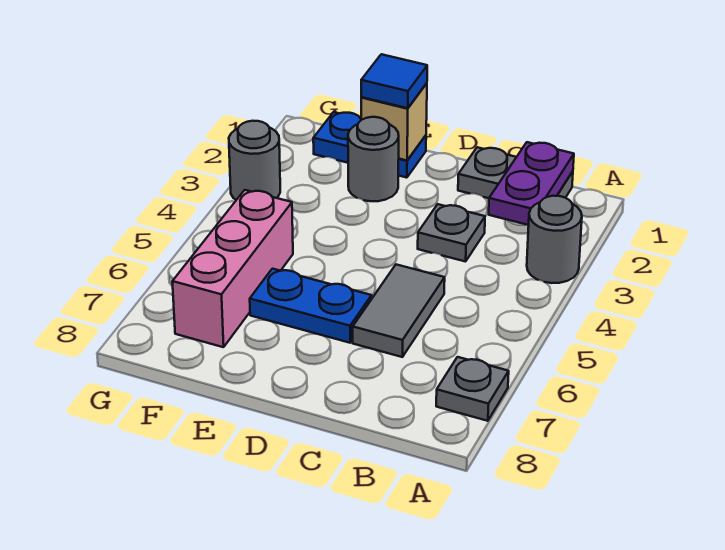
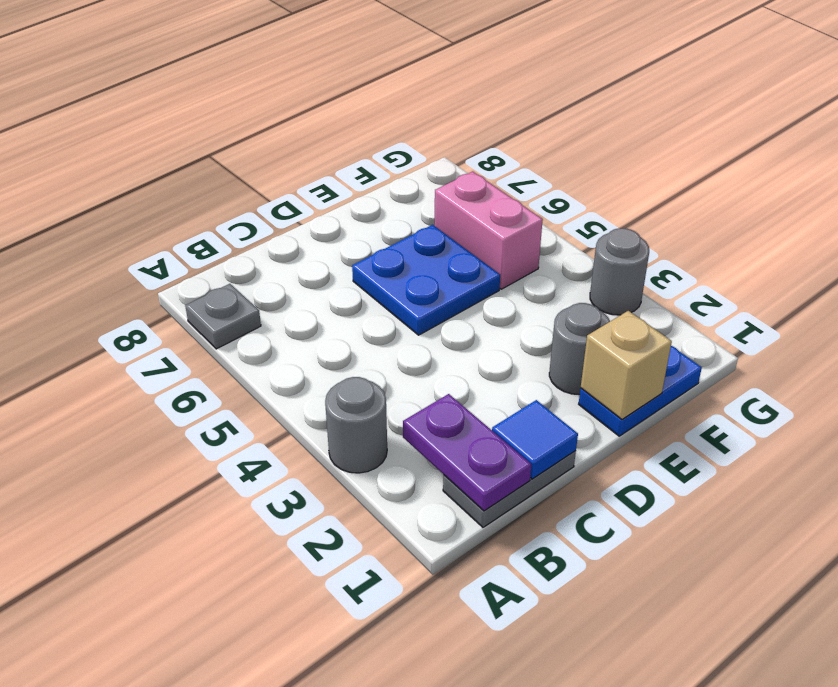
grey plate C3 level 1 -> none
grey tile C5:C6 level 1 -> none
blue plate D6:E6 level 1 -> blue plate D5:E6 level 1
blue tile E1 level 3 -> blue tile C1 level 2
pink brick F5:F7 level 1 -> pink brick F5:F6 level 1

